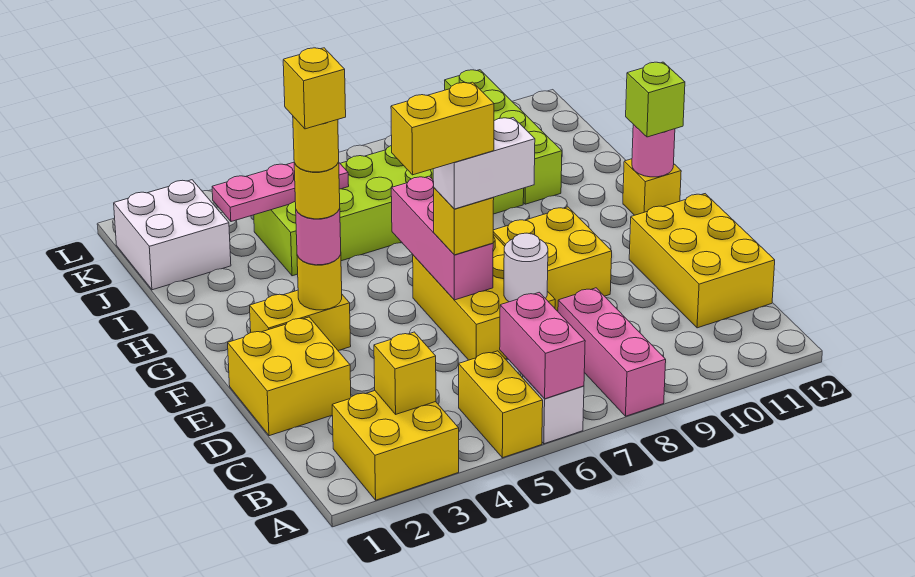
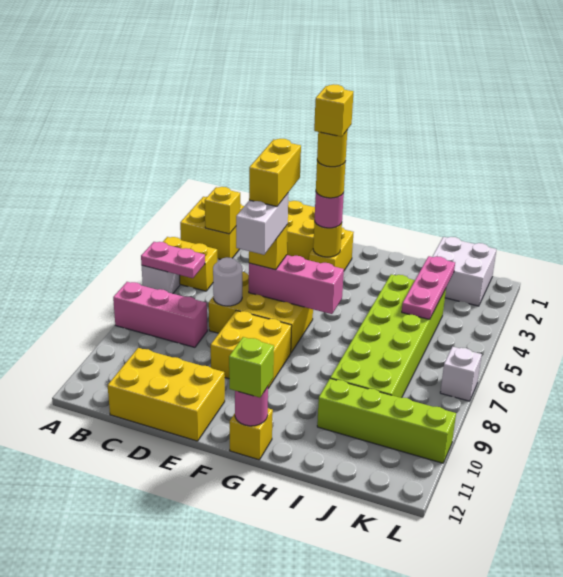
pink brick A6:B6 level 2 -> pink plate A6:B6 level 2
none -> white brick L7 level 1

